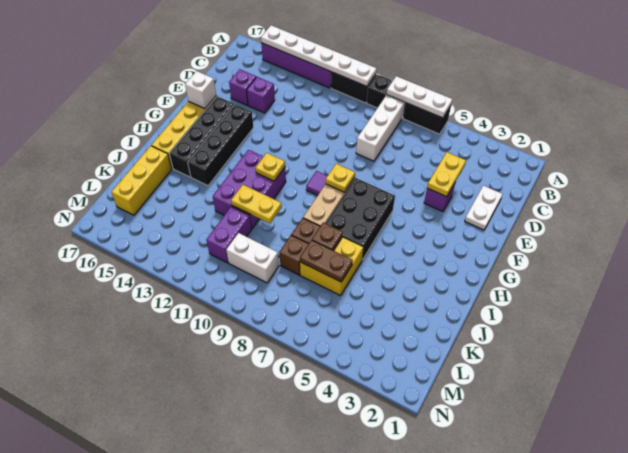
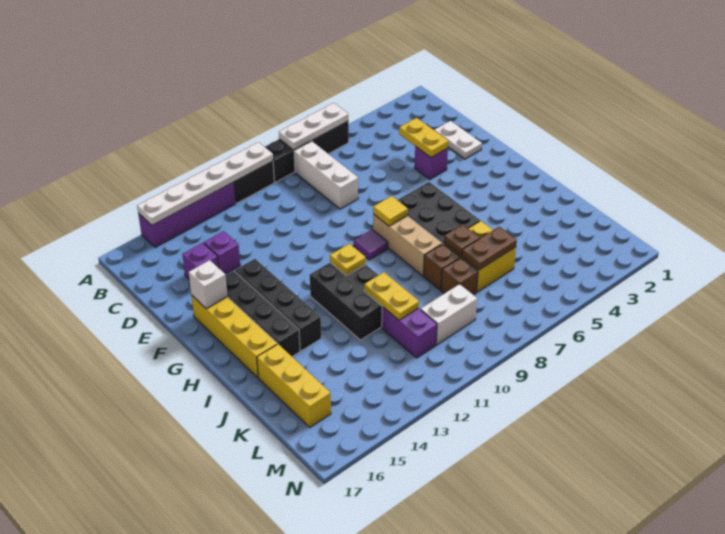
yellow plate G8 level 2 -> yellow tile G8 level 2
purple brick H11:J12 level 1 -> black brick H11:J12 level 1
yellow plate J10:J11 level 2 -> yellow plate J11:K11 level 2

